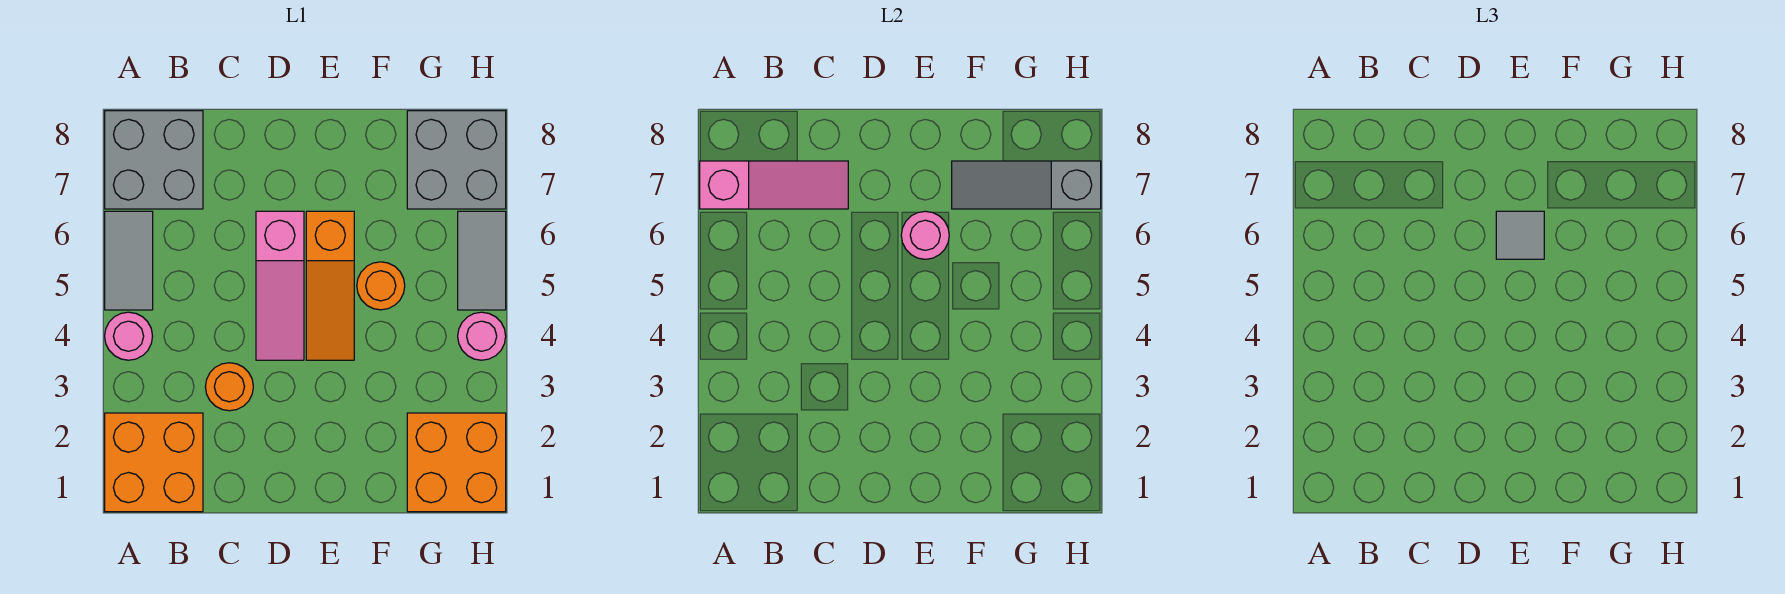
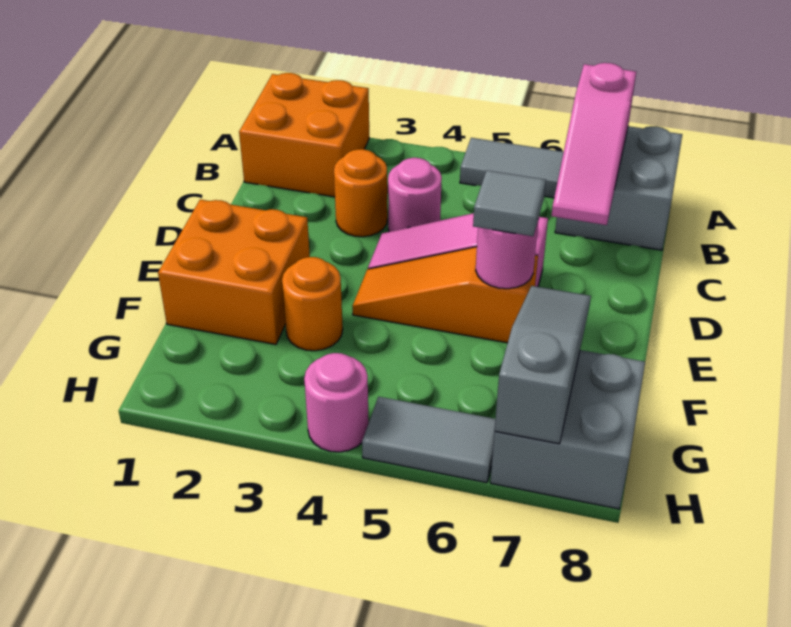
pink round brick A4 level 1 -> pink round brick C4 level 1
orange round brick F5 level 1 -> orange round brick F3 level 1
orange brick G1:H2 level 1 -> orange brick E1:F2 level 1

